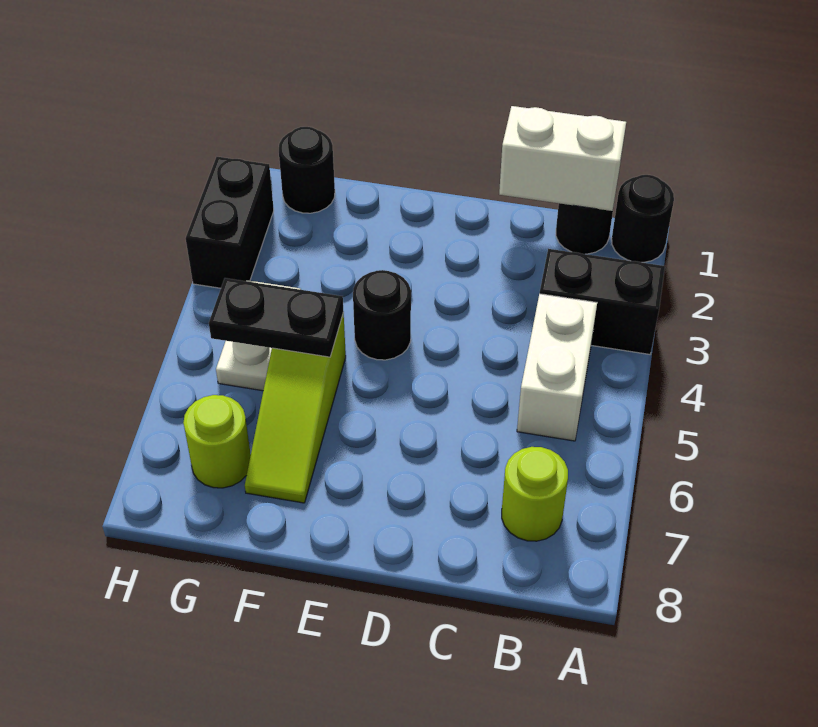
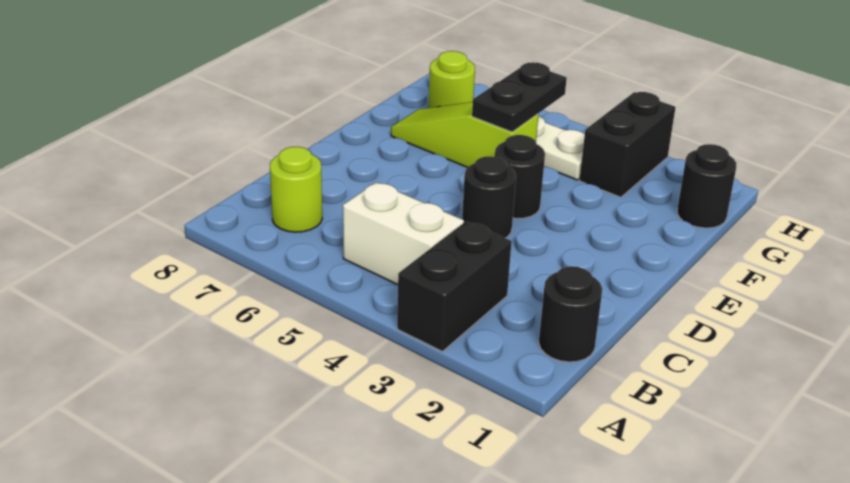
black round brick A1 level 1 -> black round brick D4 level 1
white brick B1:C1 level 2 -> none
black brick H2:H3 level 1 -> black brick G3:H3 level 1

